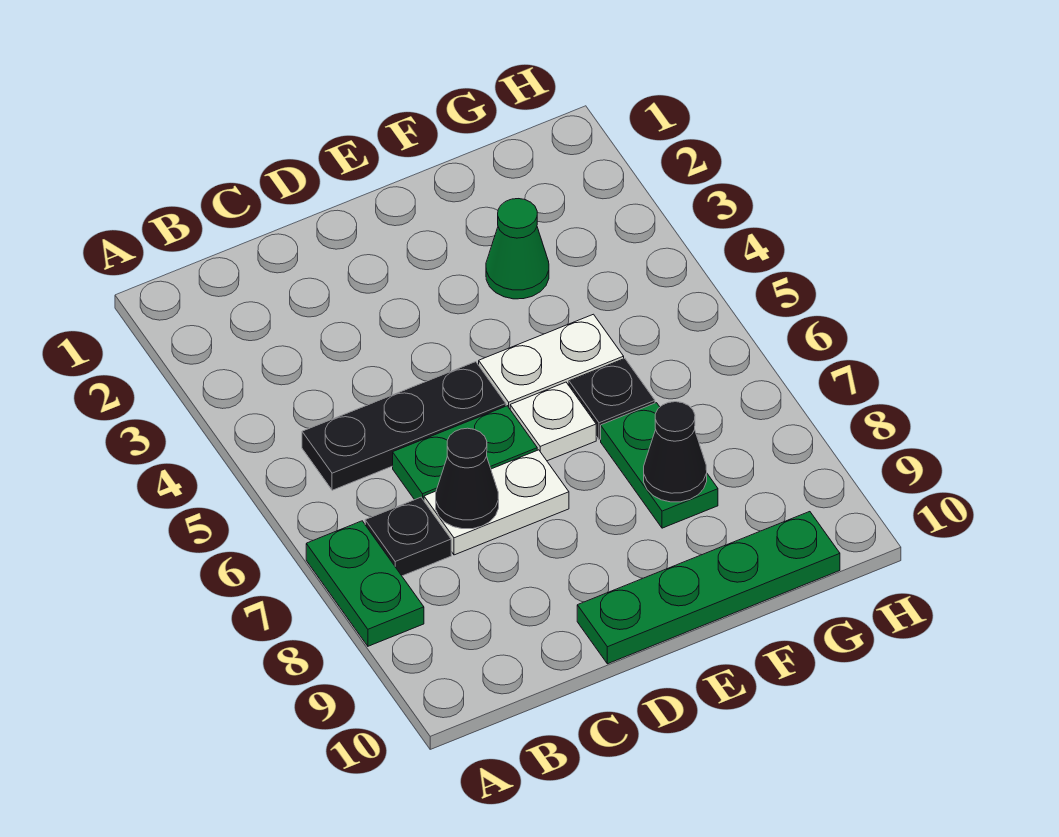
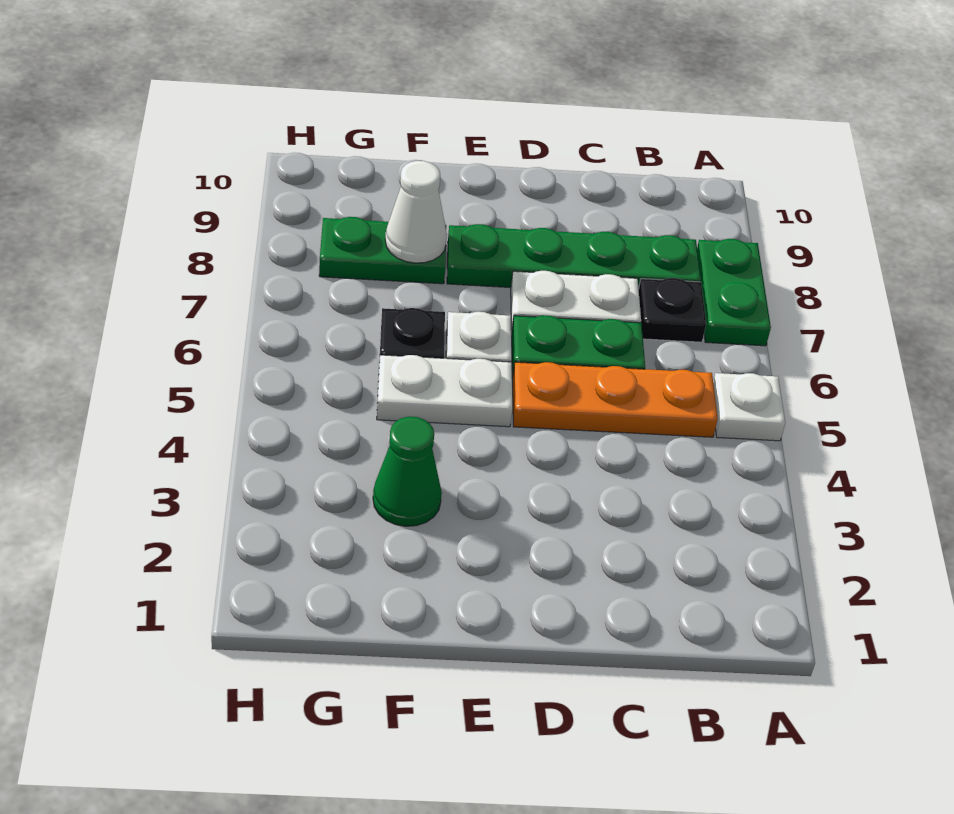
none -> white plate A5 level 1
black plate B5:D5 level 1 -> orange plate B5:D5 level 1
black cone C7 level 2 -> none
green plate D10:G10 level 1 -> green plate B8:E8 level 1
green plate F7:F8 level 1 -> green plate F8:G8 level 1
black cone F8 level 2 -> white cone F8 level 2

